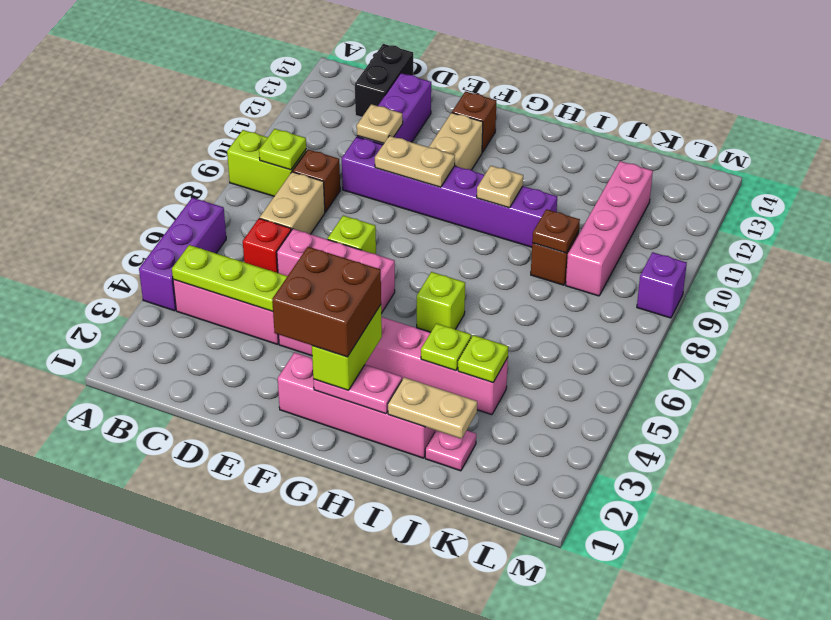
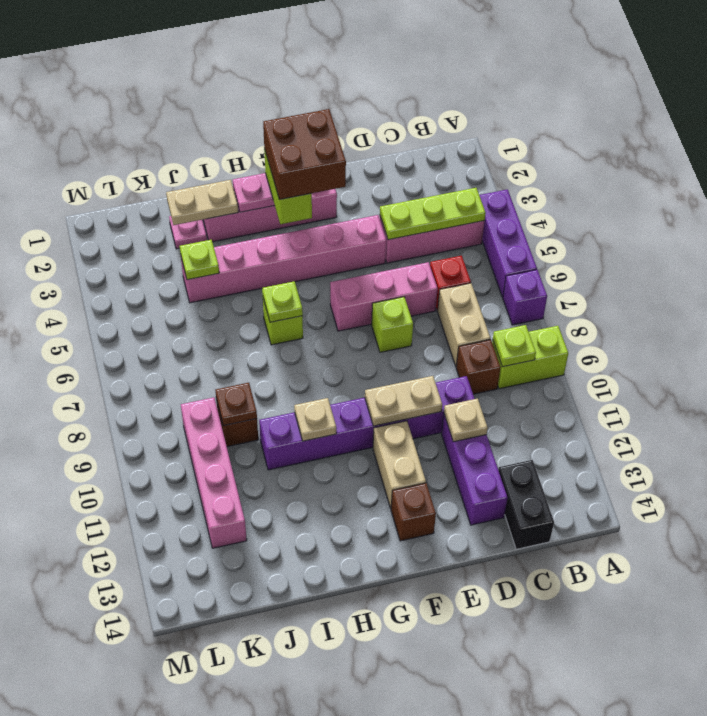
lime plate I4 level 2 -> lime plate H6 level 2
purple brick M9 level 1 -> purple brick A7 level 1

